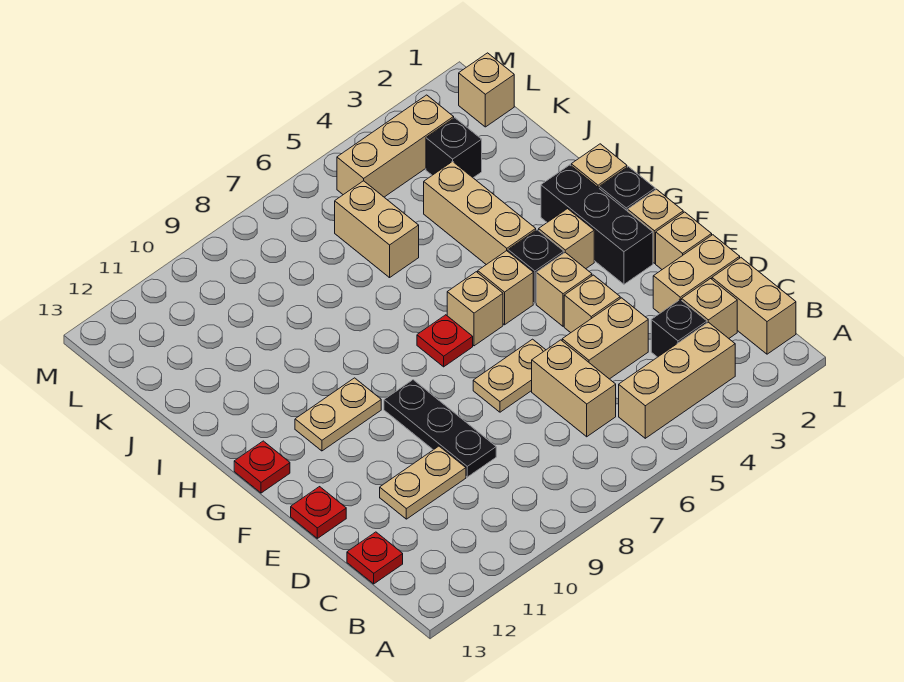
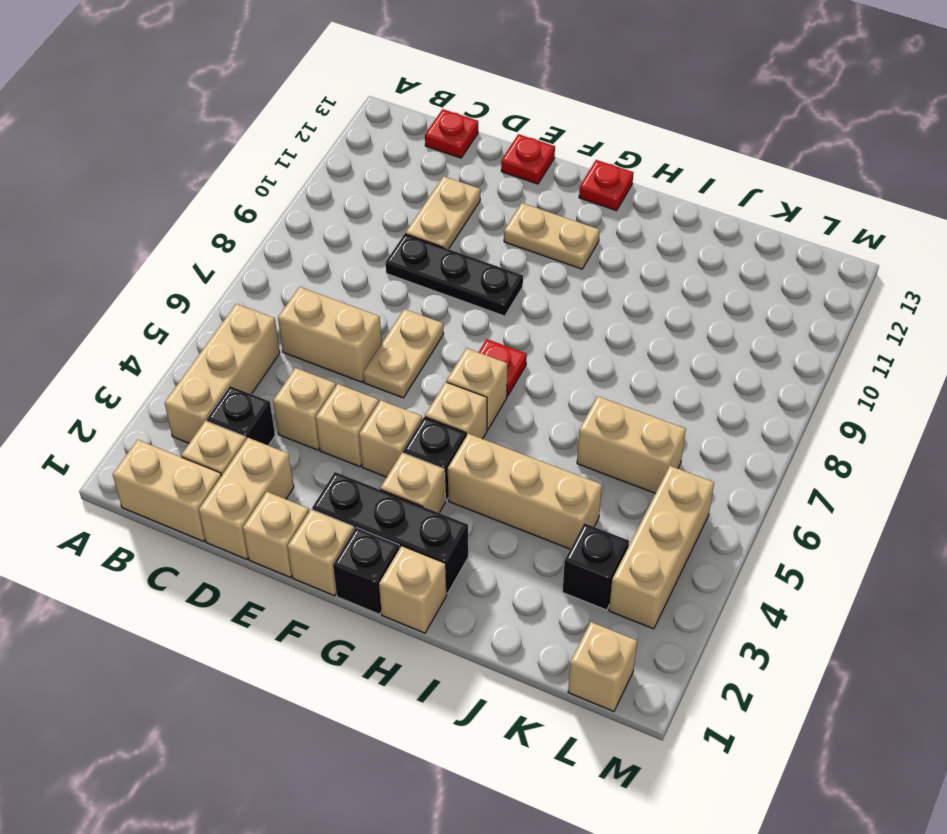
tan brick D4:D5 level 1 -> tan brick D4 level 1
tan plate G10:G11 level 1 -> tan plate F11:G11 level 1

